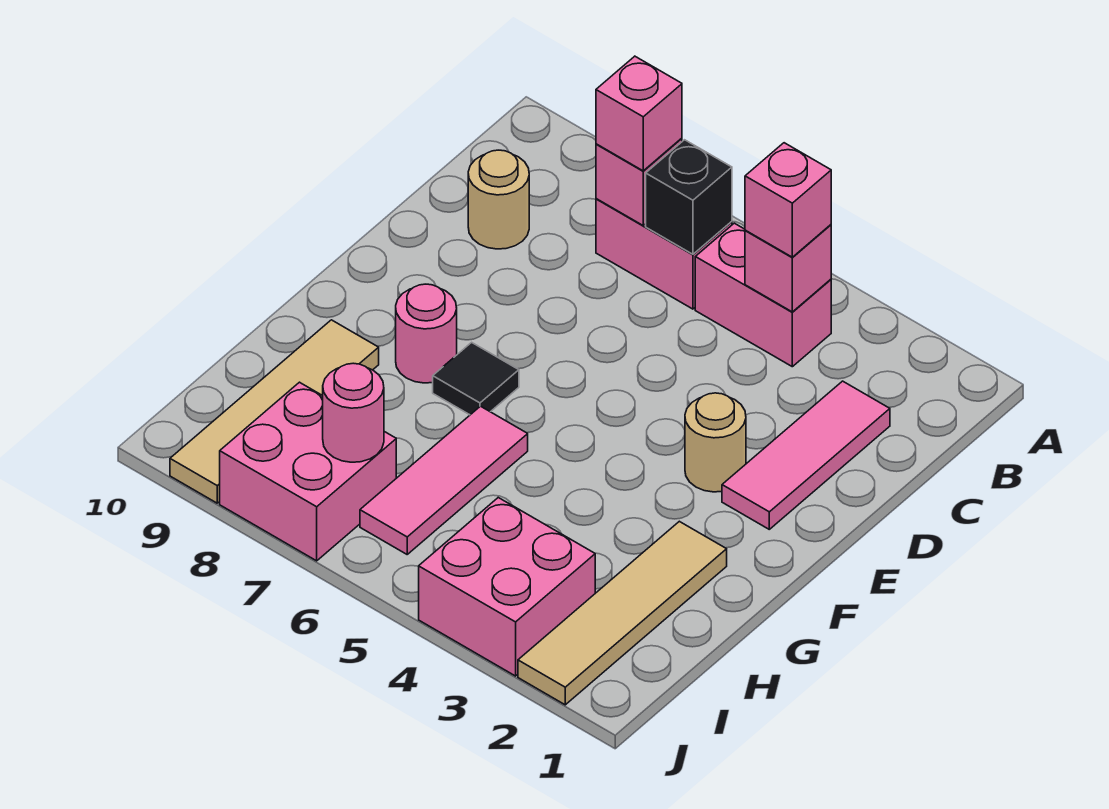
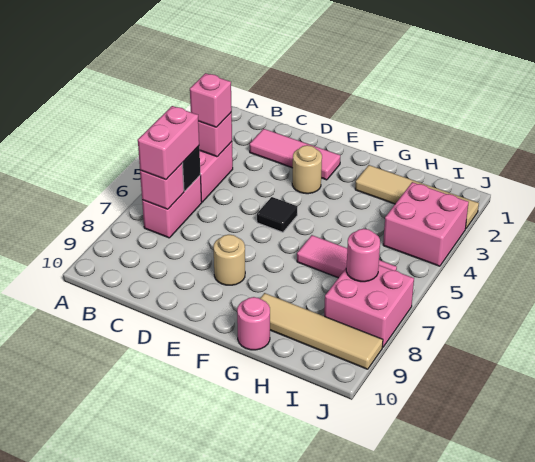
pink brick B7 level 3 -> pink brick B6:B7 level 3
tan round brick C9 level 1 -> tan round brick E8 level 1
black tile F7 level 1 -> black tile E5 level 1
pink round brick F8 level 1 -> pink round brick G10 level 1

